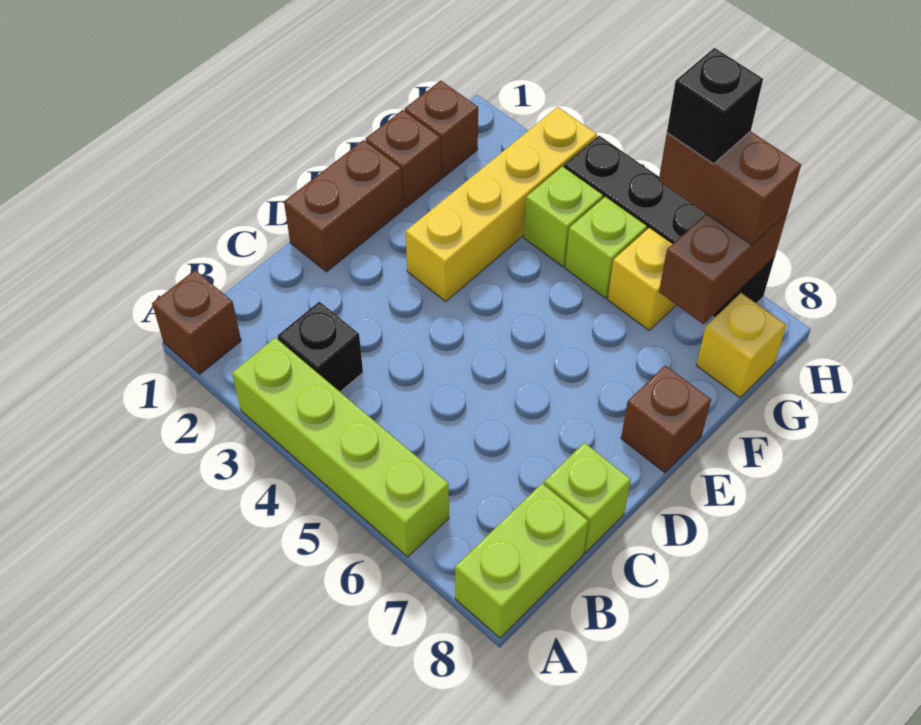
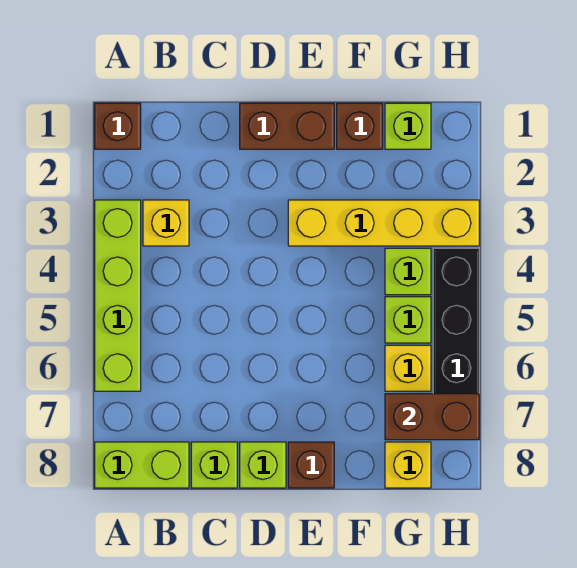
black brick B3 level 1 -> yellow brick B3 level 1
none -> lime brick D8 level 1
brown brick G1 level 1 -> lime brick G1 level 1
brown brick H6:H7 level 3 -> none
black brick H6 level 4 -> none

